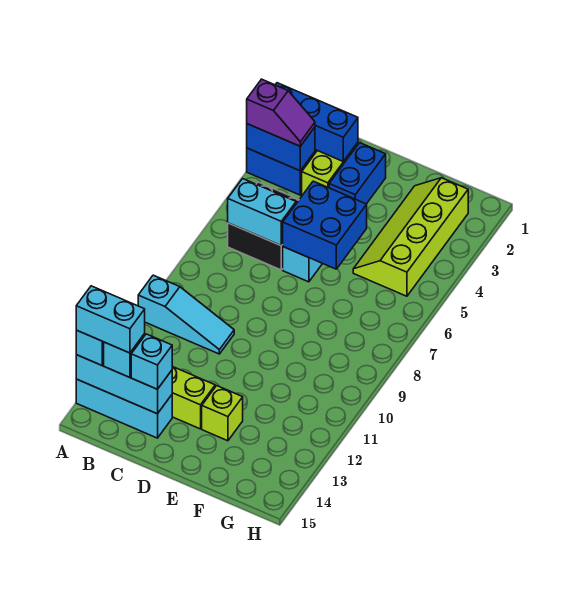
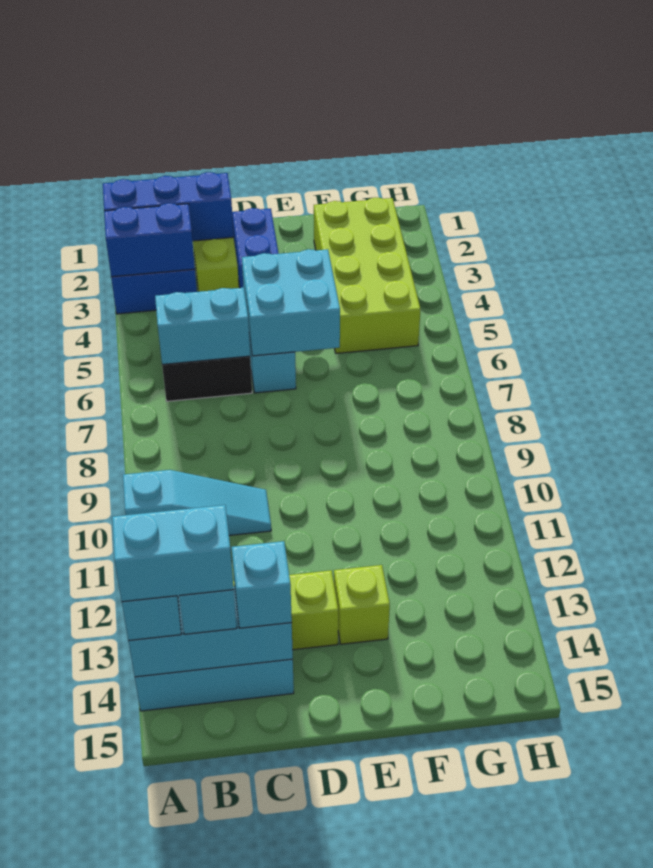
purple slope A3:B3 level 3 top A -> none
blue brick D5:E6 level 2 -> cyan brick D5:E6 level 2
lime slope F2:G5 level 1 top G -> lime brick F2:G5 level 1

